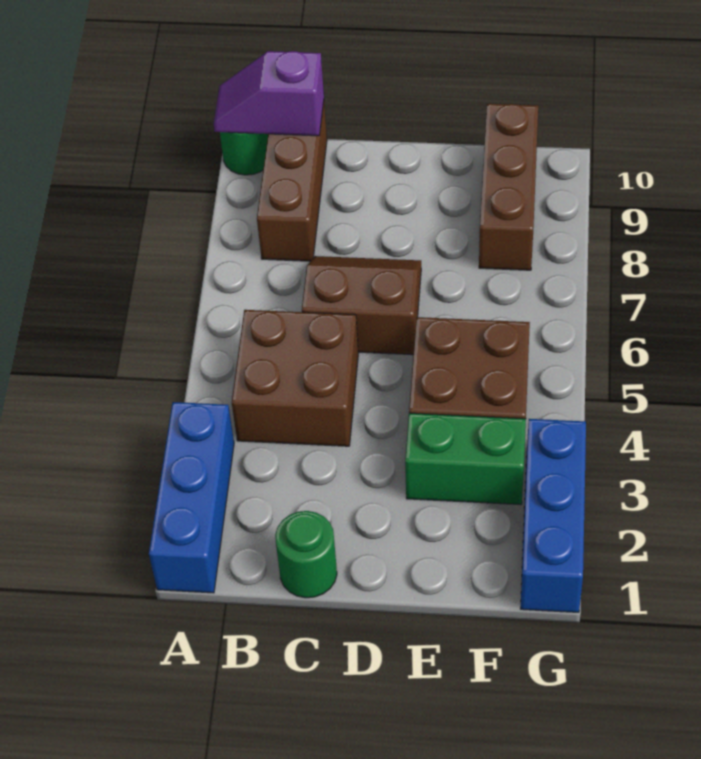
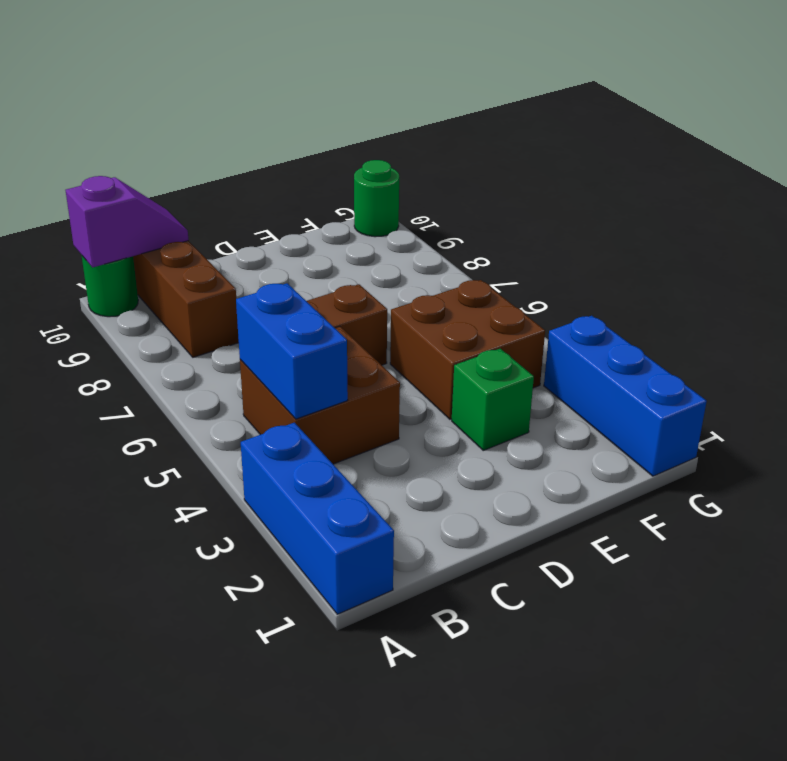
purple slope A10:B10 level 2 top B -> purple slope A10:B10 level 2 top A
none -> blue brick B4:B5 level 2
green round brick C1 level 1 -> green round brick G10 level 1
green brick E3:F3 level 1 -> green brick E3 level 1
brown brick F8:F10 level 1 -> none

